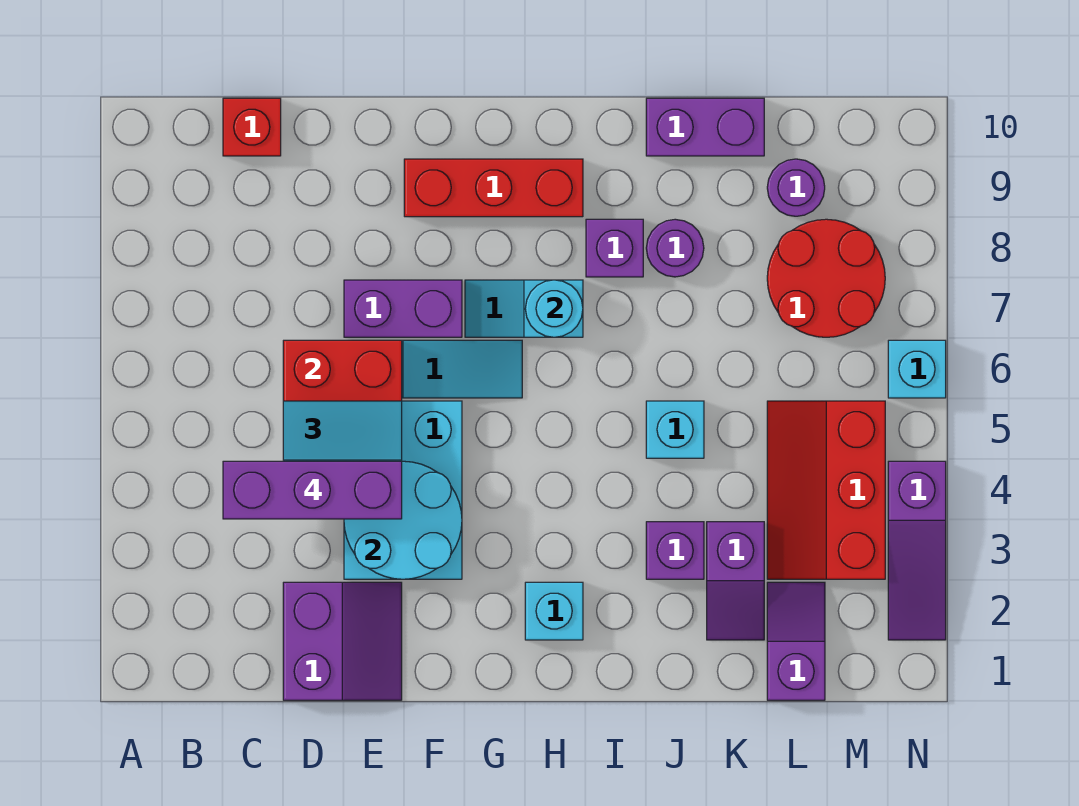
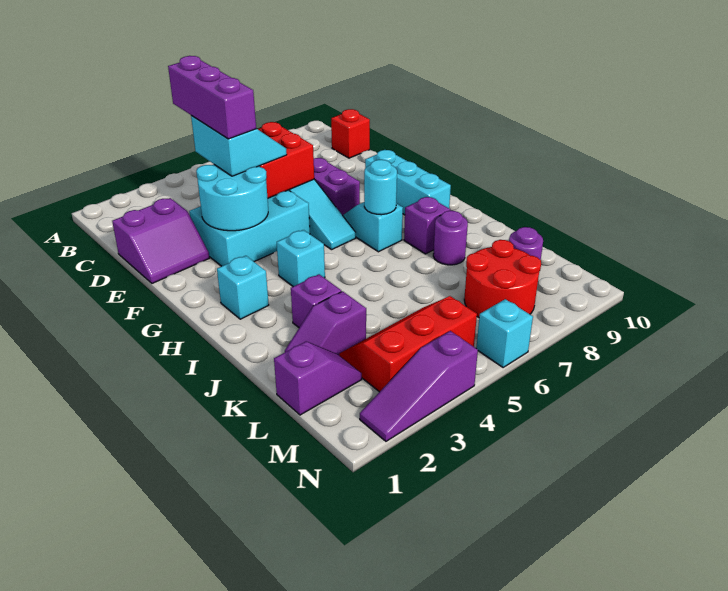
red brick F9:H9 level 1 -> cyan brick F9:H9 level 1
cyan brick J5 level 1 -> cyan brick H4 level 1
purple brick J10:K10 level 1 -> none

